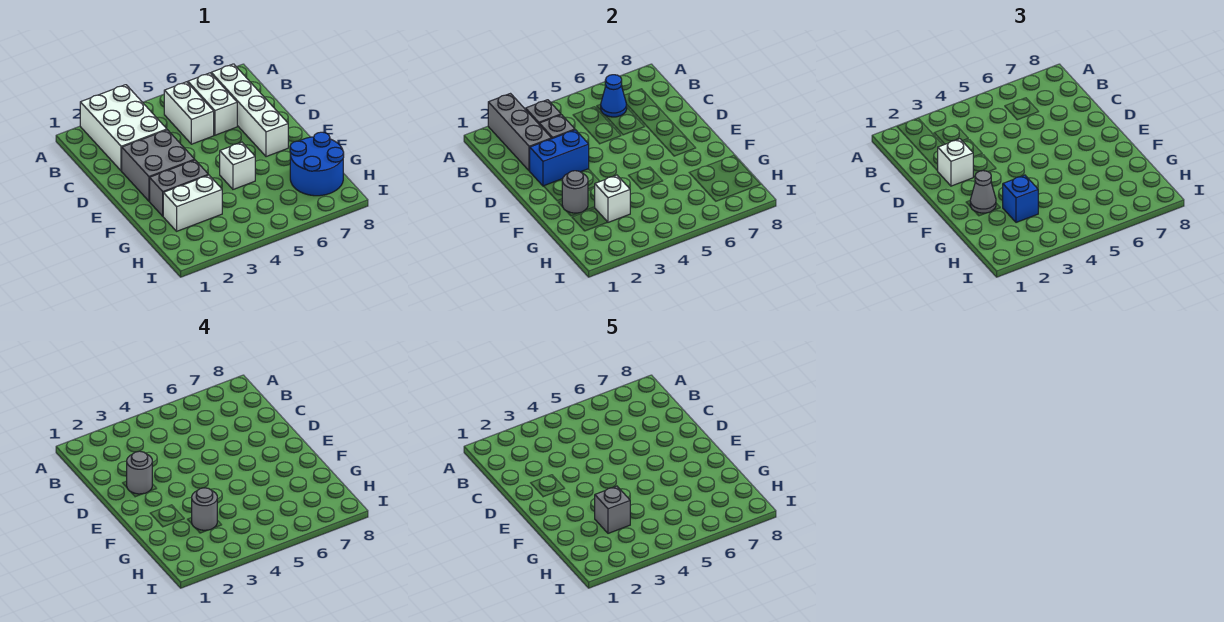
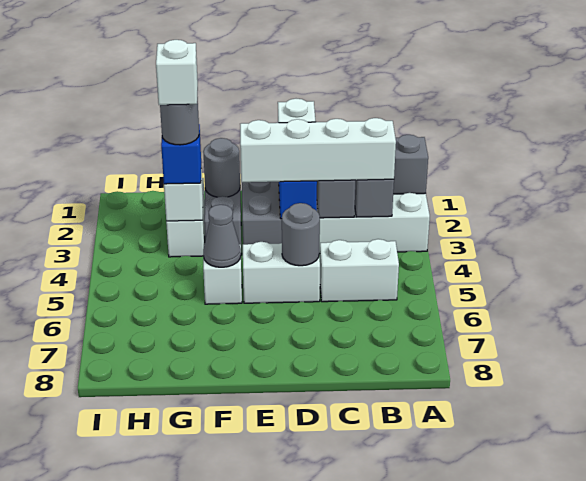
white brick B6:C6 level 1 -> white brick D5:E5 level 1
blue cone B6 level 2 -> none
white brick B7:E7 level 1 -> white brick B3:E3 level 3
grey round brick D2 level 4 -> grey round brick D5 level 2
grey cone F2 level 3 -> grey cone F5 level 2
grey brick G3 level 5 -> white brick G3 level 5
blue round brick G7:H8 level 1 -> none

